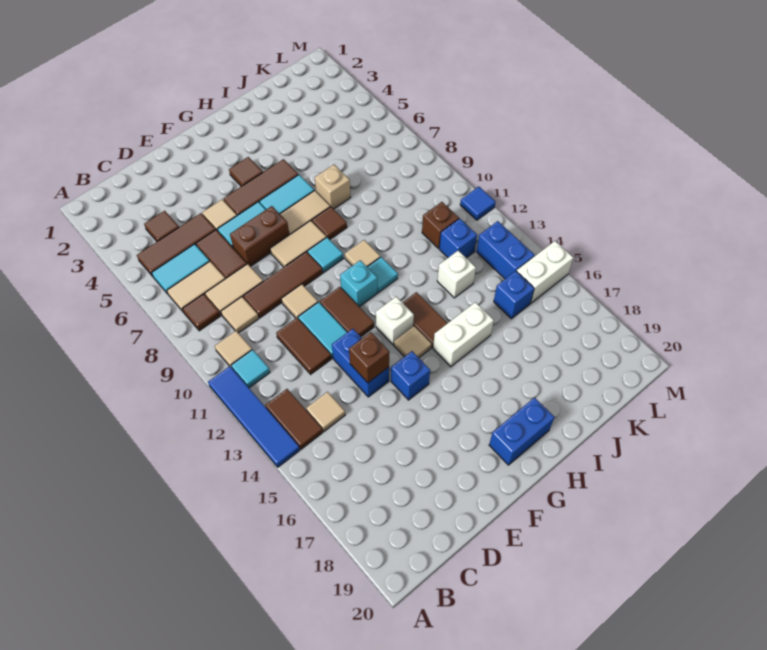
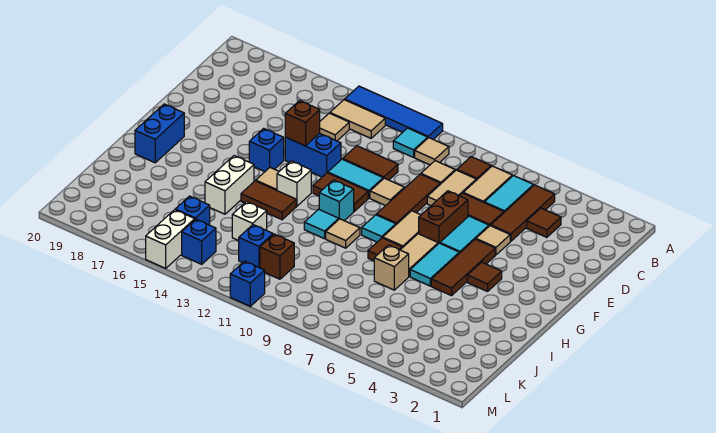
brown tile B13:B14 level 1 -> tan tile B13:B14 level 1
blue brick L13:L14 level 1 -> blue brick L14 level 1
blue tile M11 level 1 -> blue brick M11 level 1

